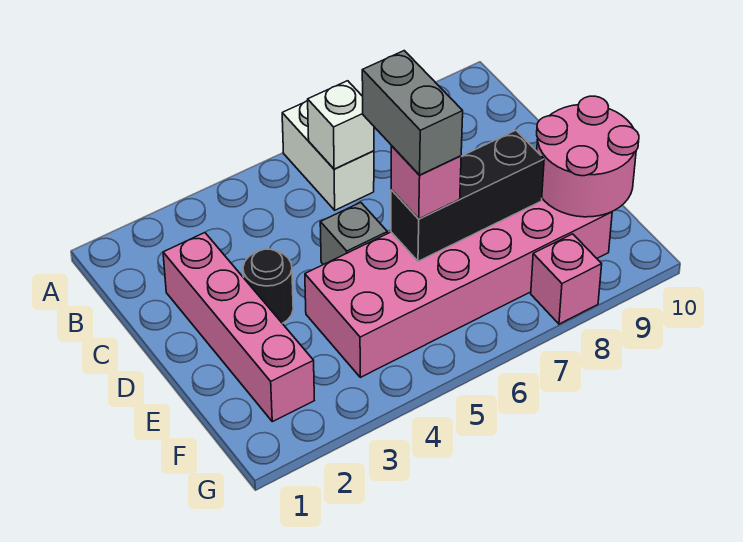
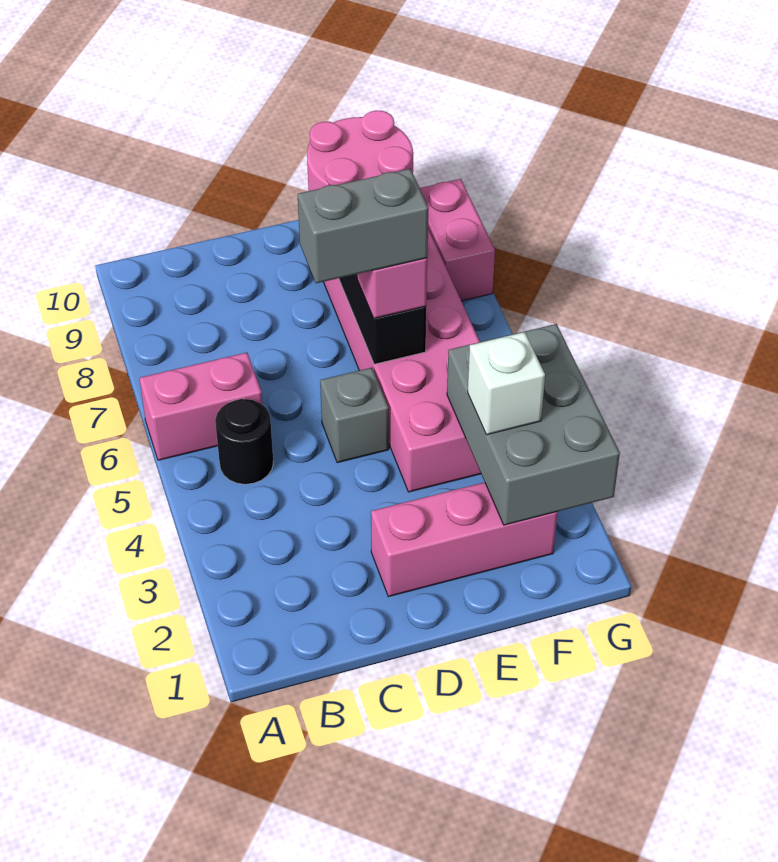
white brick A6:B6 level 1 -> pink brick A6:B6 level 1
white brick B6 level 2 -> white brick F3 level 3
pink brick C2:F2 level 1 -> pink brick D2:F2 level 1
black round brick D3 level 1 -> black round brick B5 level 1
none -> grey brick F2:G4 level 2
pink brick G8 level 1 -> pink brick G8:G9 level 1

